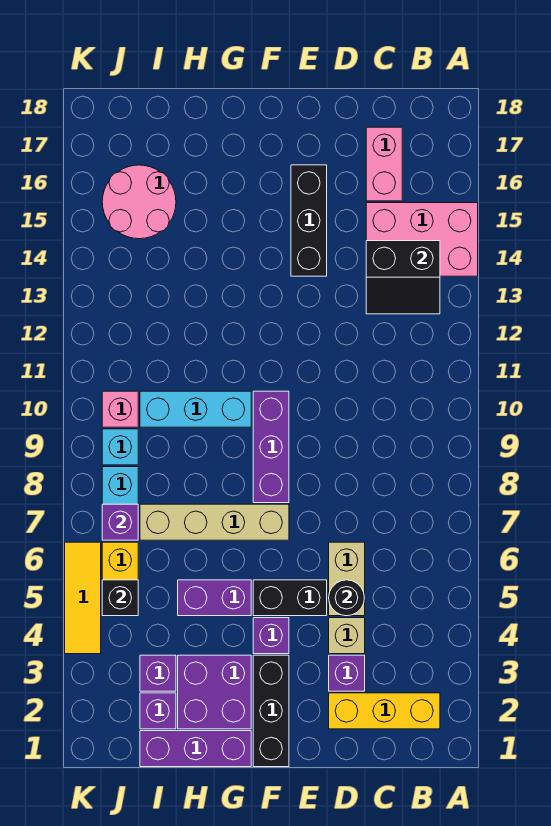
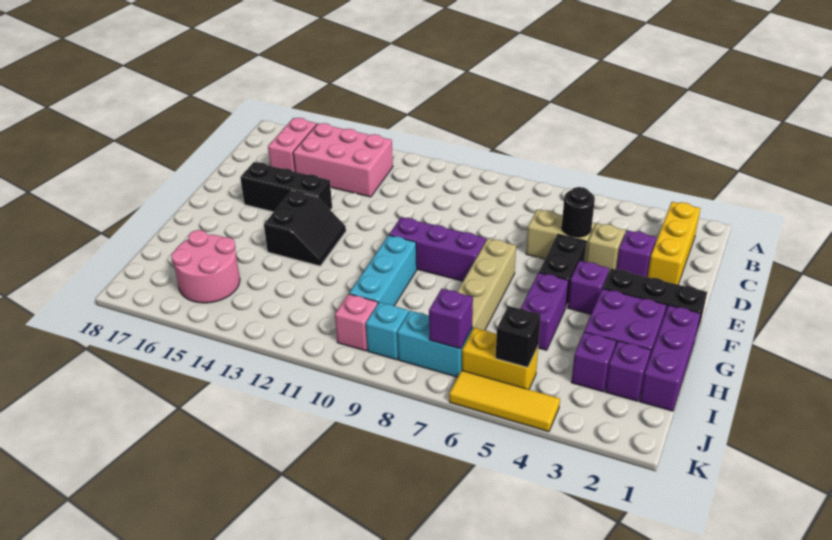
pink brick A14:C15 level 1 -> pink brick B13:C15 level 1
black slope B13:C14 level 2 top 14 -> black slope F13:G14 level 1 top 14
pink brick C16:C17 level 1 -> pink brick B16:C16 level 1

